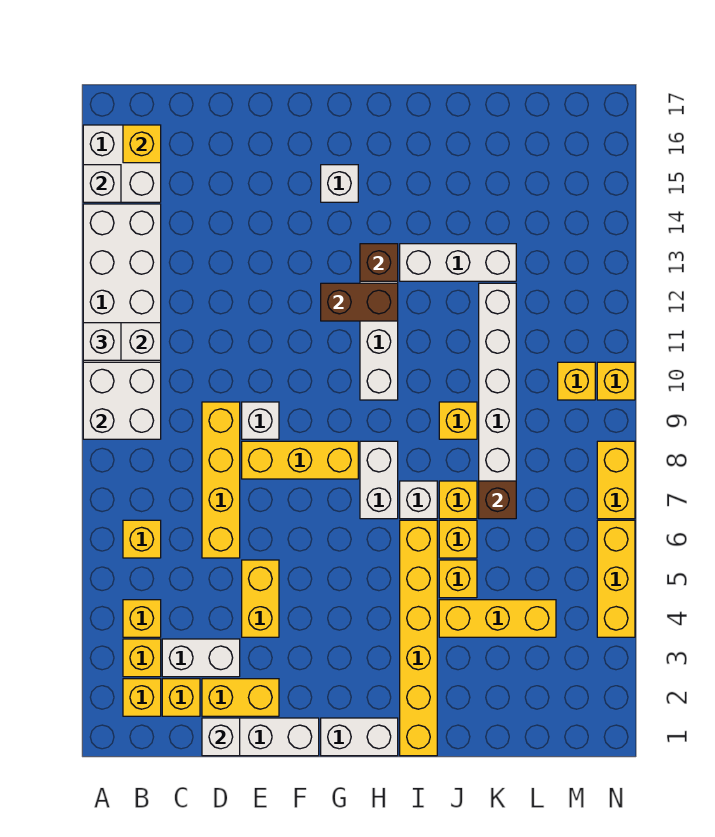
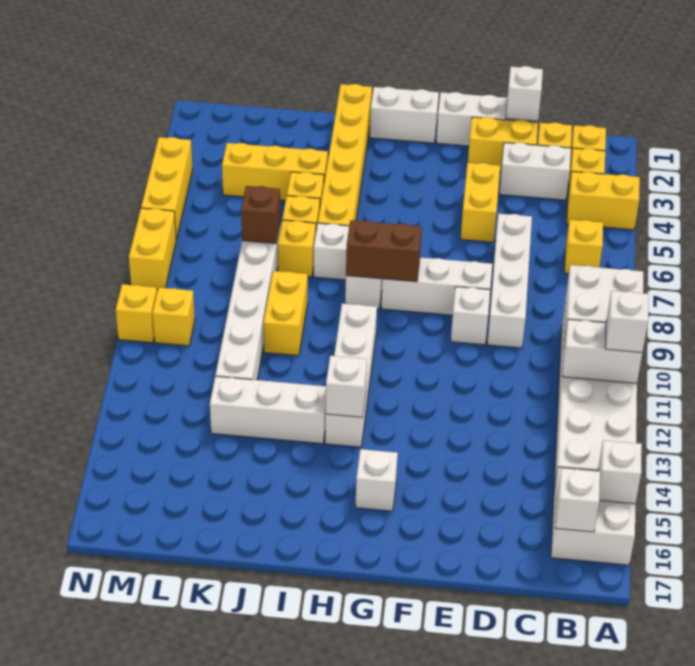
yellow brick B4 level 1 -> yellow brick A4:B4 level 1
yellow brick B16 level 2 -> white brick B16 level 2
yellow brick D6:D9 level 1 -> white brick D6:D9 level 1
yellow brick E8:G8 level 1 -> white brick E8:G8 level 1
brown brick G12:H12 level 2 -> brown brick G8:H8 level 2
brown brick H13 level 2 -> white brick H13 level 2
yellow brick J9 level 1 -> yellow brick J9:J10 level 1

